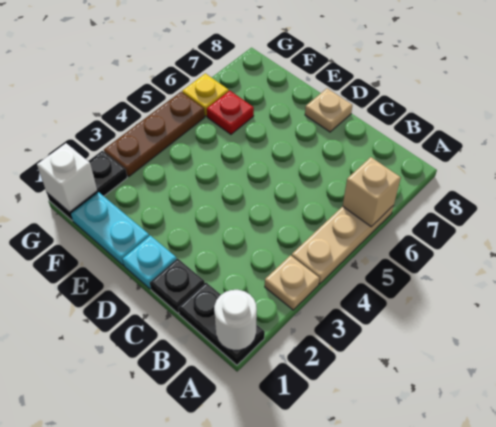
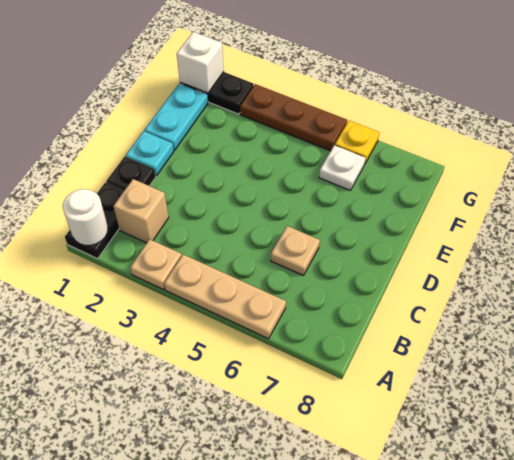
tan brick A6 level 2 -> tan brick B2 level 1
tan plate D8 level 1 -> tan plate C6 level 1
red plate F6 level 1 -> white plate F6 level 1

